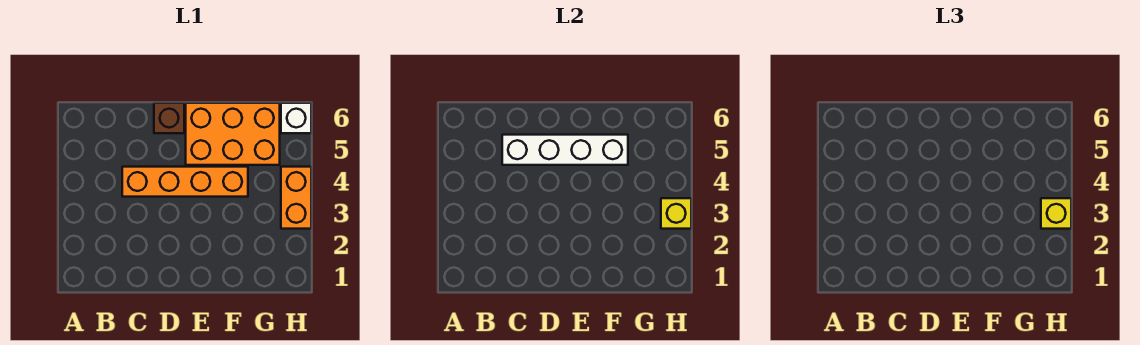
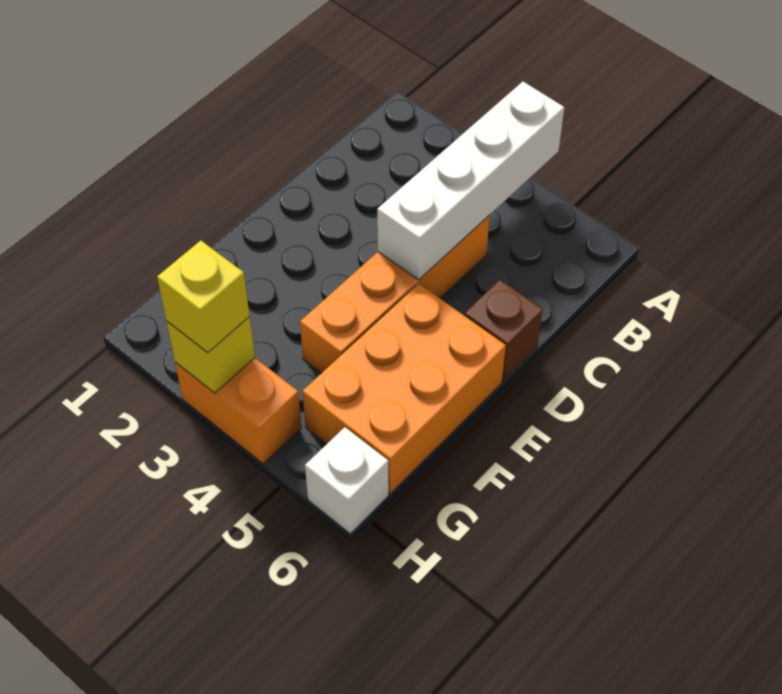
white brick C5:F5 level 2 -> white brick A4:D4 level 2

